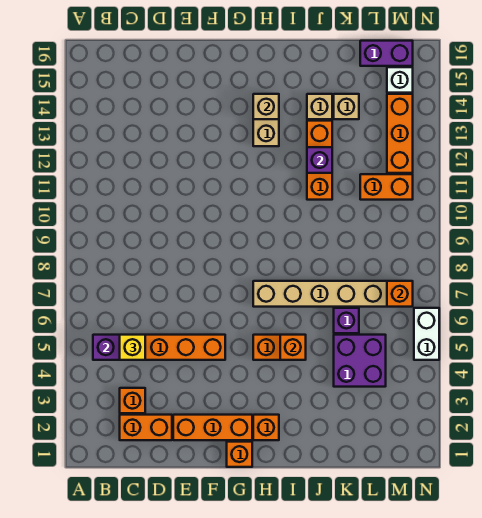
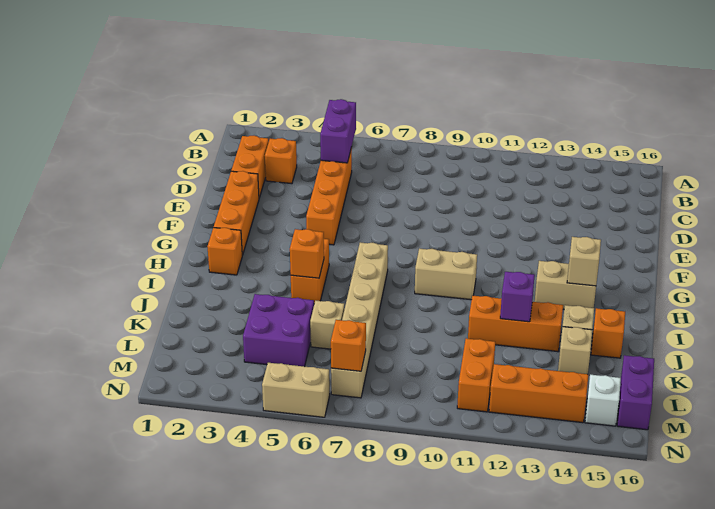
yellow brick C5 level 3 -> none
orange brick G1 level 1 -> orange brick J15 level 1
none -> tan brick H9:H10 level 1
purple brick K6 level 1 -> tan brick K6 level 1
white brick N5:N6 level 1 -> tan brick N5:N6 level 1

